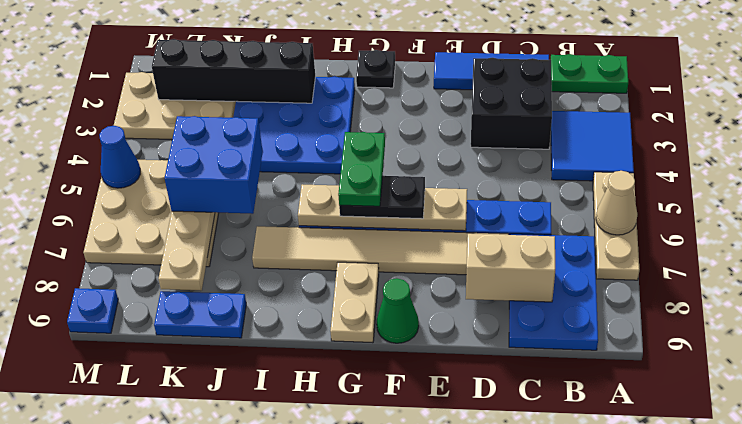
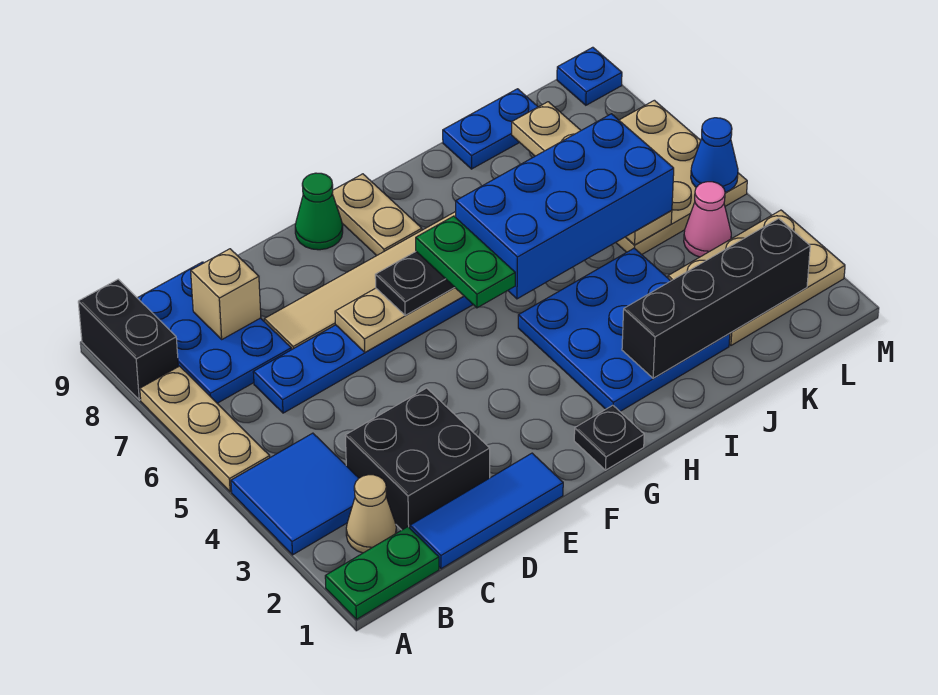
tan cone A6 level 2 -> tan cone B2 level 1
none -> black brick A8:A9 level 1
tan brick C8:D8 level 2 -> tan brick C8 level 2
blue brick J5:K6 level 3 -> blue brick H5:K6 level 3
none -> pink cone L4 level 1

